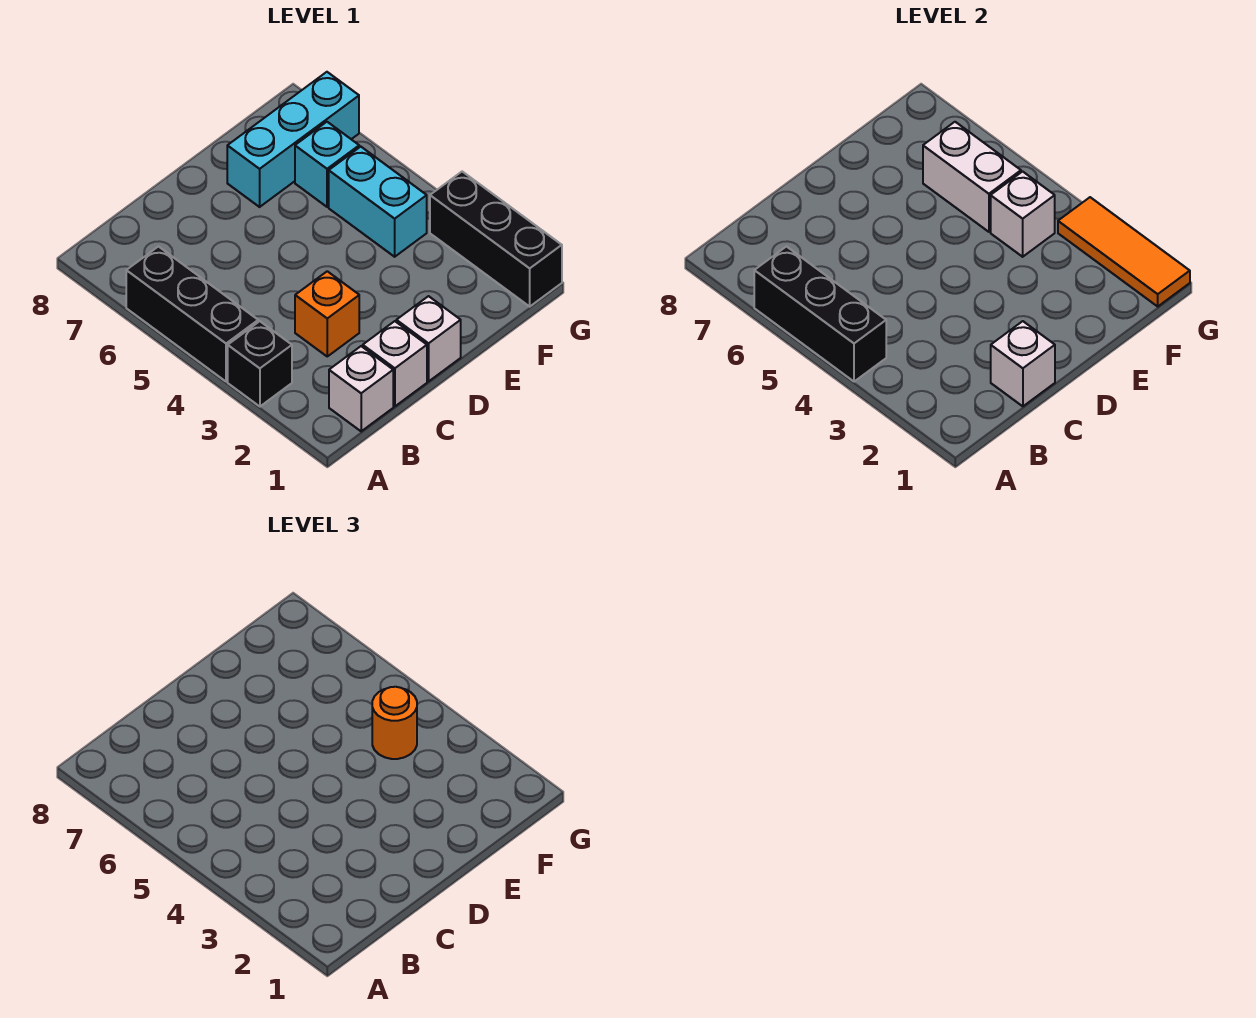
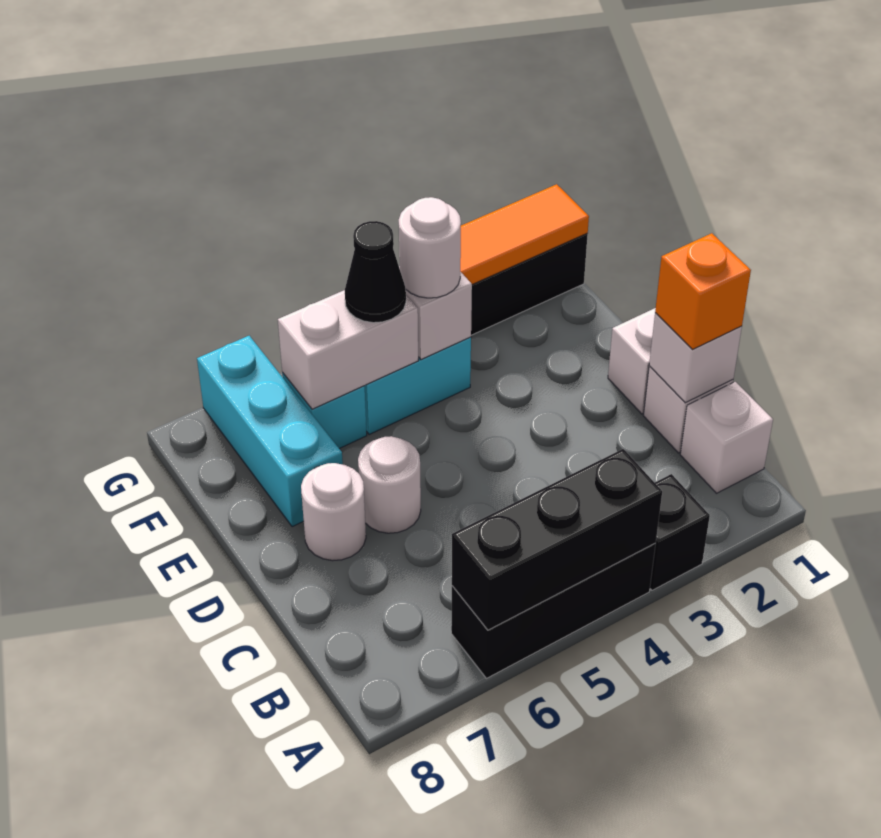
orange brick C3 level 1 -> orange brick C1 level 3
none -> white round brick D6 level 1
none -> white round brick D7 level 1
orange round brick F4 level 3 -> white round brick F4 level 3
none -> black cone F5 level 3

